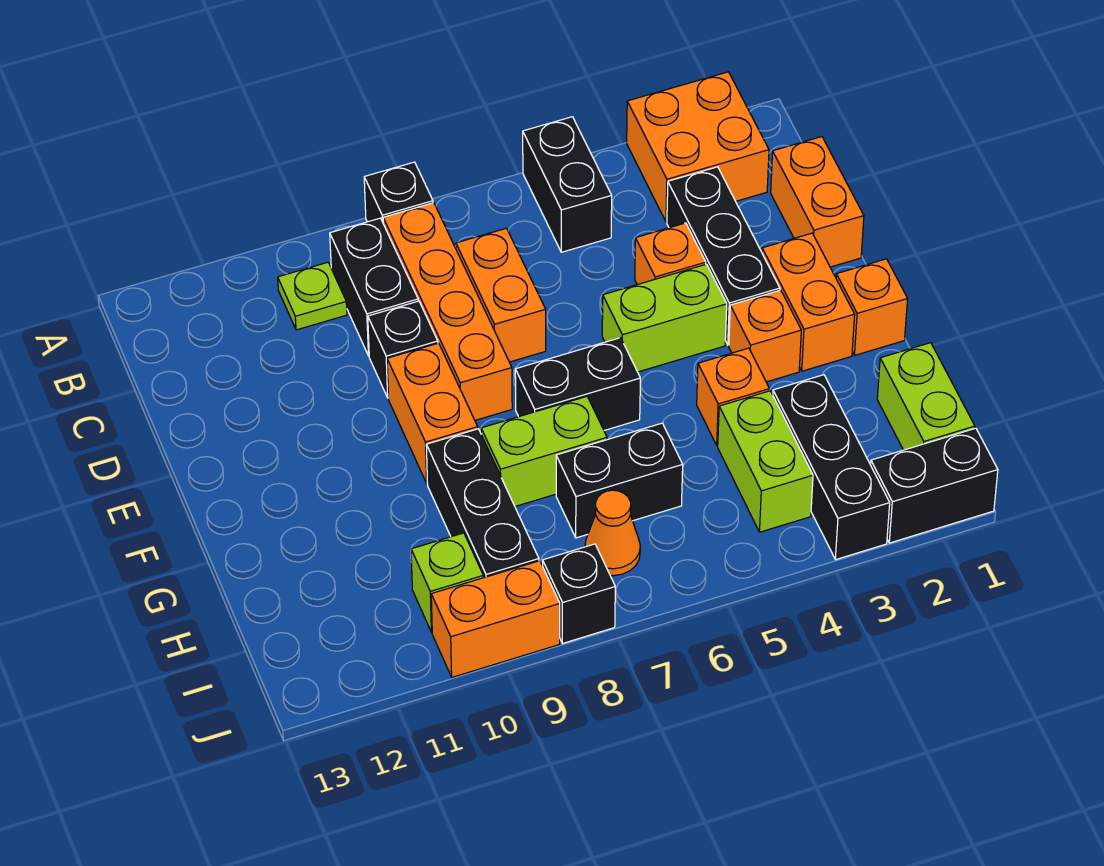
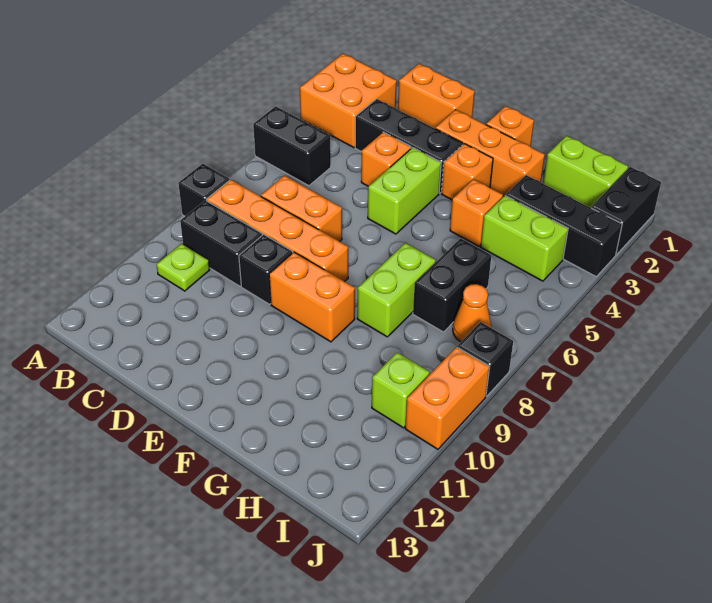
orange brick E2:F2 level 1 -> orange brick E2:G2 level 1
black brick F6:F7 level 1 -> none
black brick G9:I9 level 1 -> none

